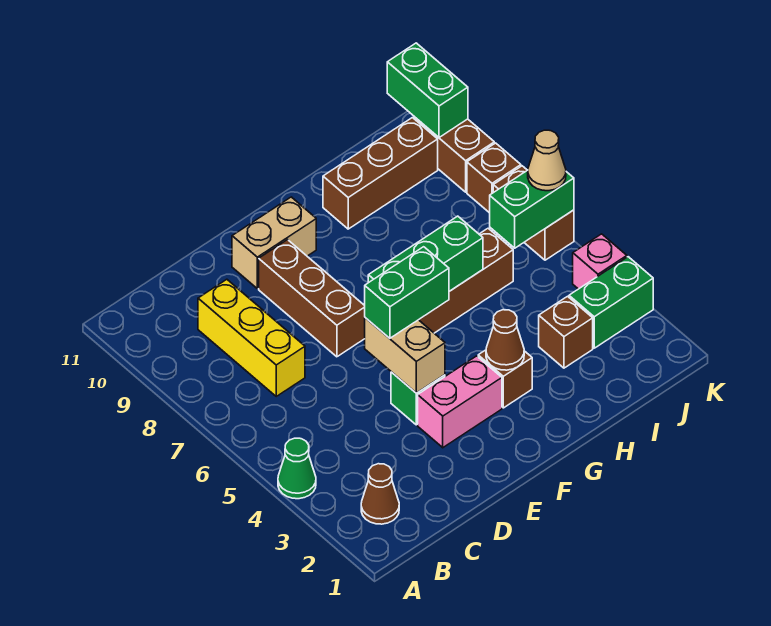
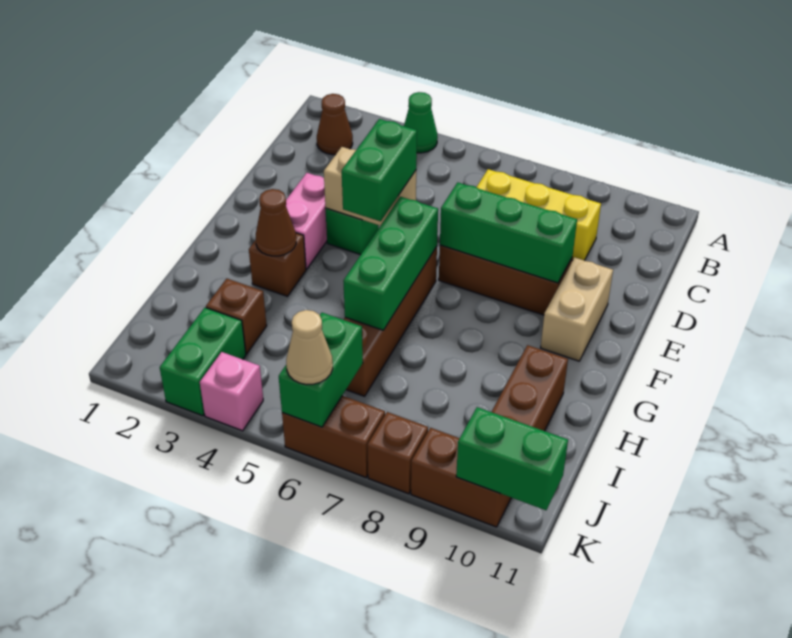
none -> green brick E7:E9 level 2

